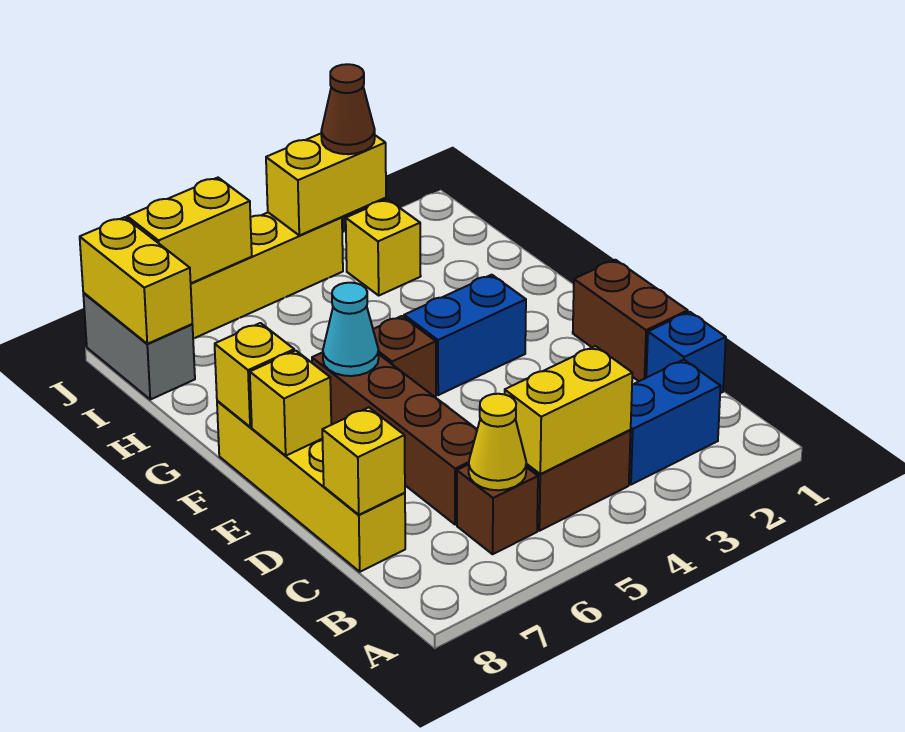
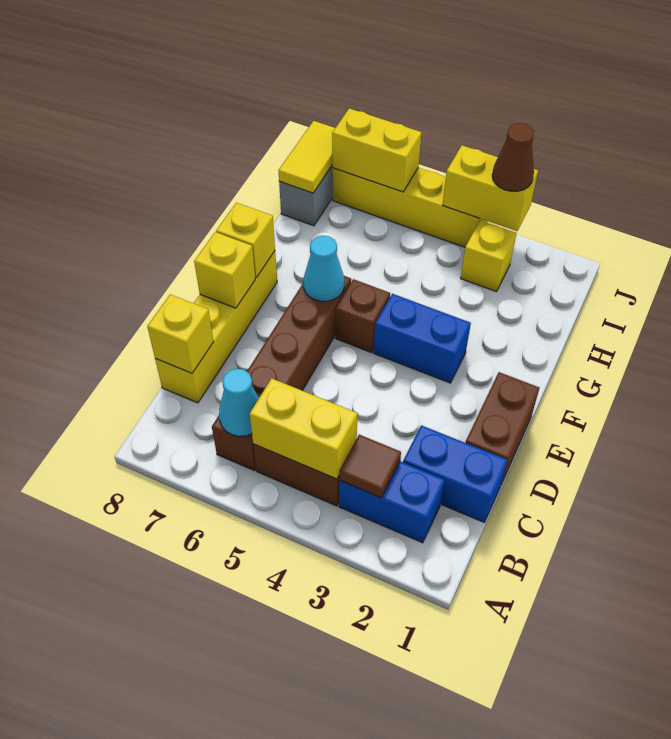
none -> brown tile B3 level 2
yellow cone B6 level 2 -> cyan cone B6 level 2
blue brick C1 level 1 -> blue brick C1:C2 level 1
yellow brick I8:J8 level 2 -> yellow tile I8:J8 level 2

